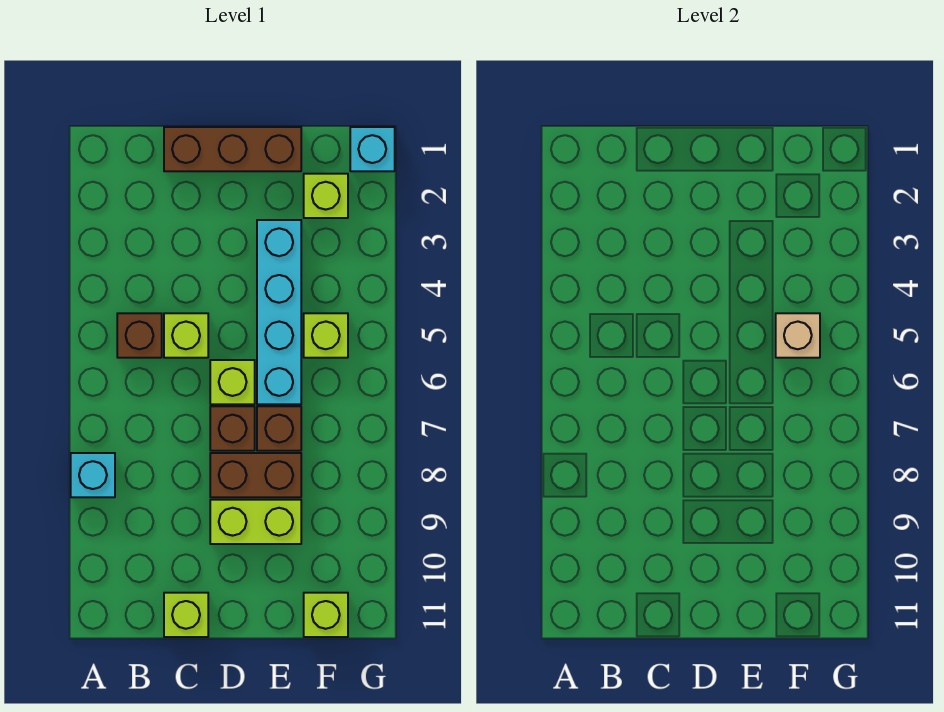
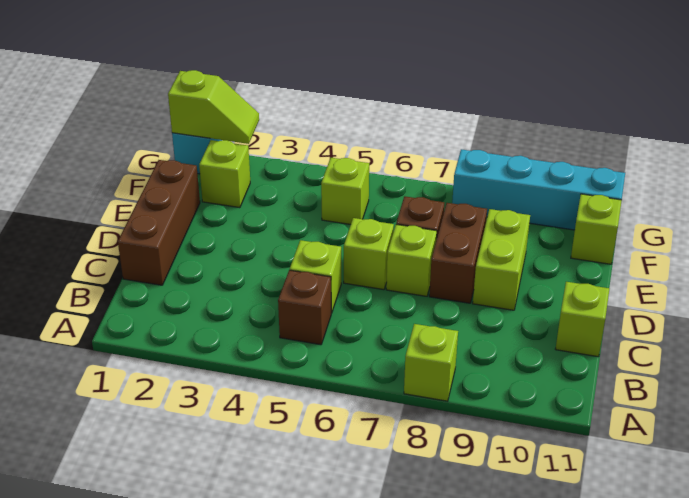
cyan brick A8 level 1 -> lime brick A8 level 1
brown brick D7 level 1 -> lime brick D7 level 1
cyan brick E3:E6 level 1 -> cyan brick G8:G11 level 1
tan brick F5 level 2 -> none
none -> lime slope G1:G2 level 2 top 1

